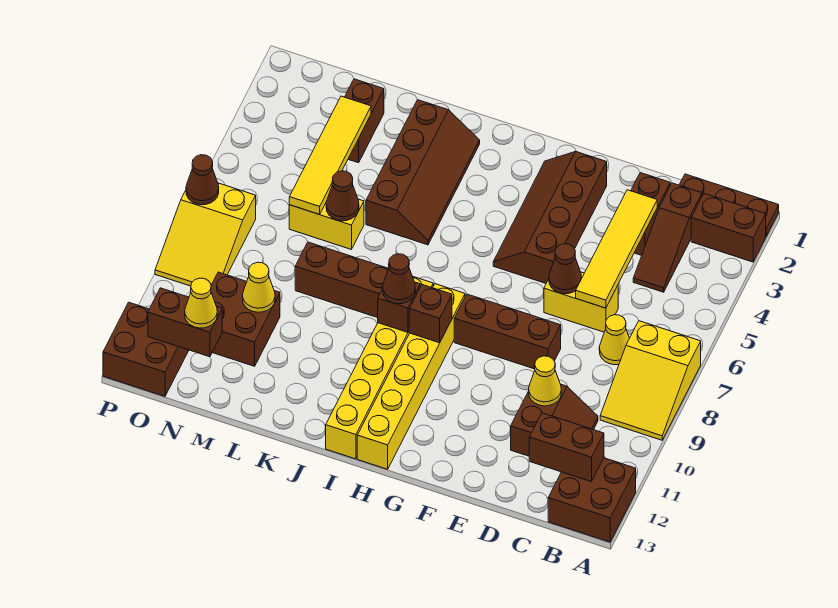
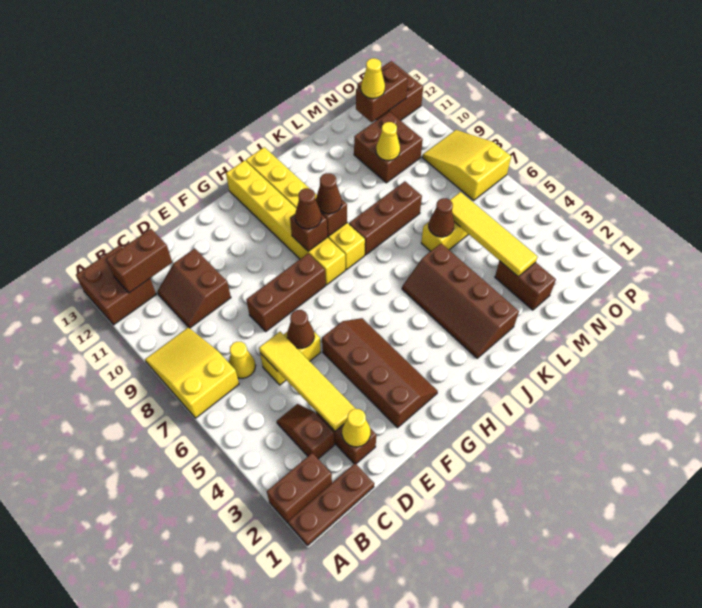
brown slope C2:C4 level 1 top 2 -> brown slope C3:C4 level 1 top 3
yellow cone D10 level 2 -> yellow cone D2 level 2
brown cone P7 level 2 -> brown cone H9 level 3

